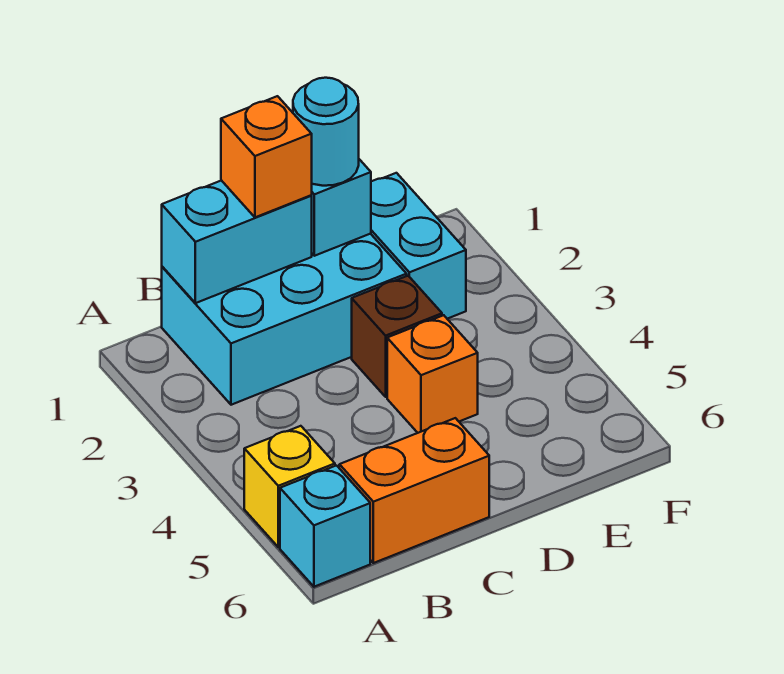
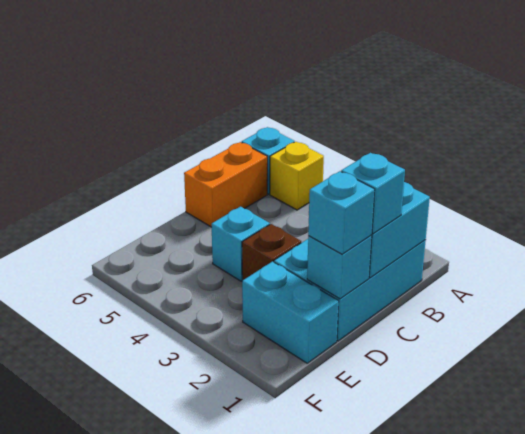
orange brick C1 level 3 -> cyan brick C1 level 3
cyan round brick D1 level 3 -> cyan brick D1 level 3
orange brick D4 level 1 -> cyan brick D4 level 1

